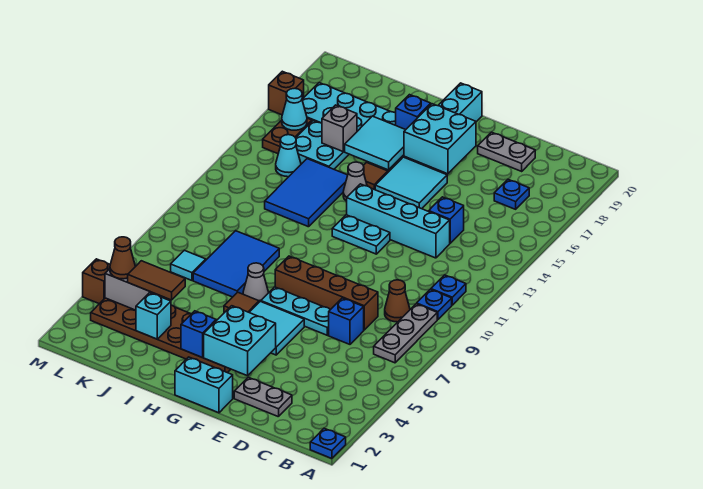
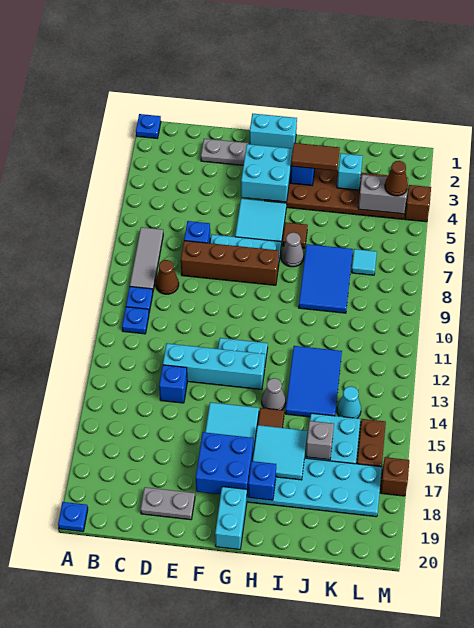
grey plate B7:B9 level 1 -> grey tile B7:B9 level 1
blue plate C17 level 1 -> blue plate A20 level 1
cyan brick F17:G18 level 2 -> blue brick F17:G18 level 2
brown tile J4:K4 level 3 -> brown tile H3:I3 level 3
cyan cone L16 level 2 -> none

